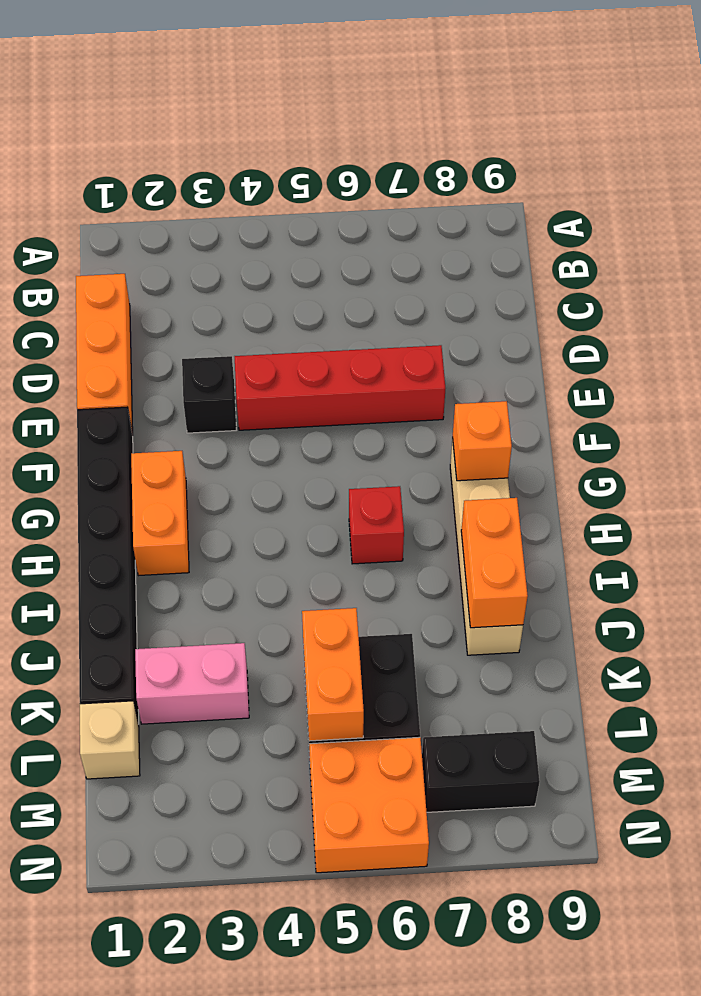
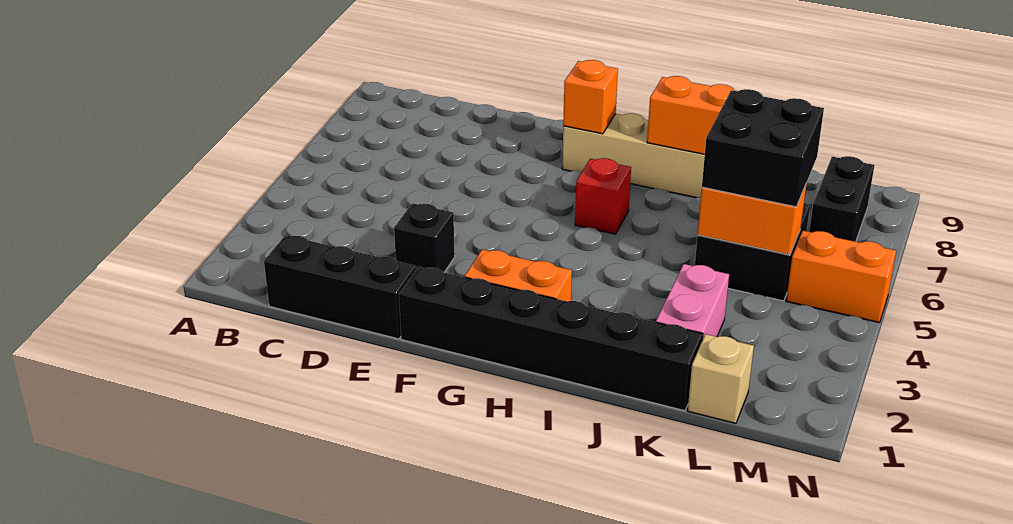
orange brick C1:E1 level 1 -> black brick C1:E1 level 1
red brick E4:E7 level 1 -> none
none -> black brick K5:L6 level 3
orange brick M5:N6 level 1 -> orange brick M5:N5 level 1

